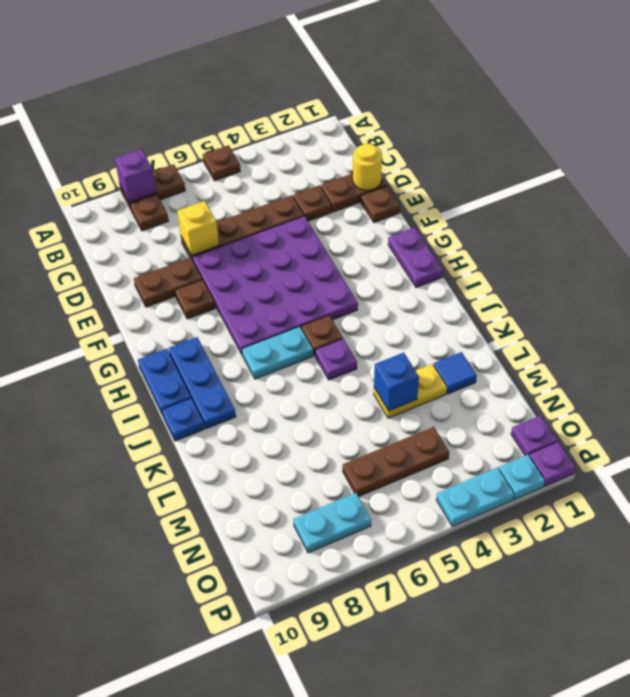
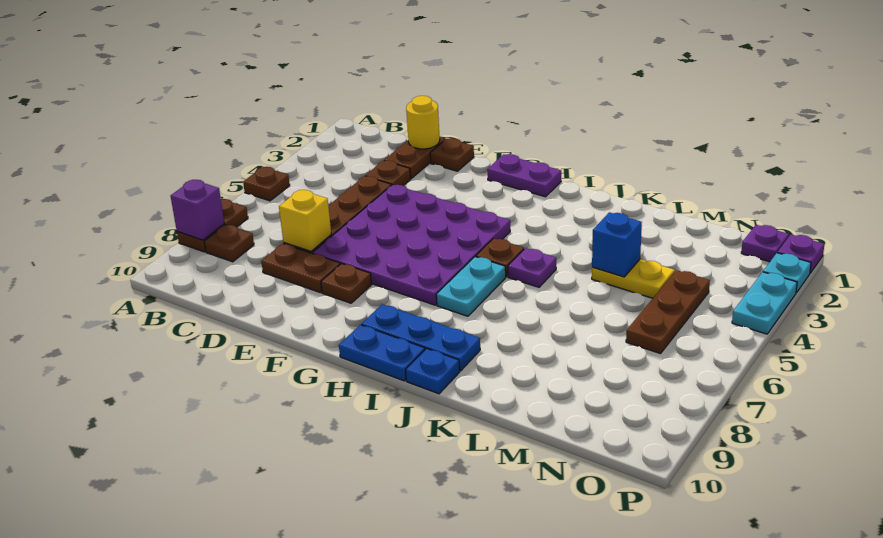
brown plate E8:E9 level 1 -> brown plate D8:E8 level 1
blue tile L2 level 1 -> none
yellow plate L3:L4 level 1 -> yellow plate L4:M4 level 1
cyan plate O7:O8 level 1 -> none

